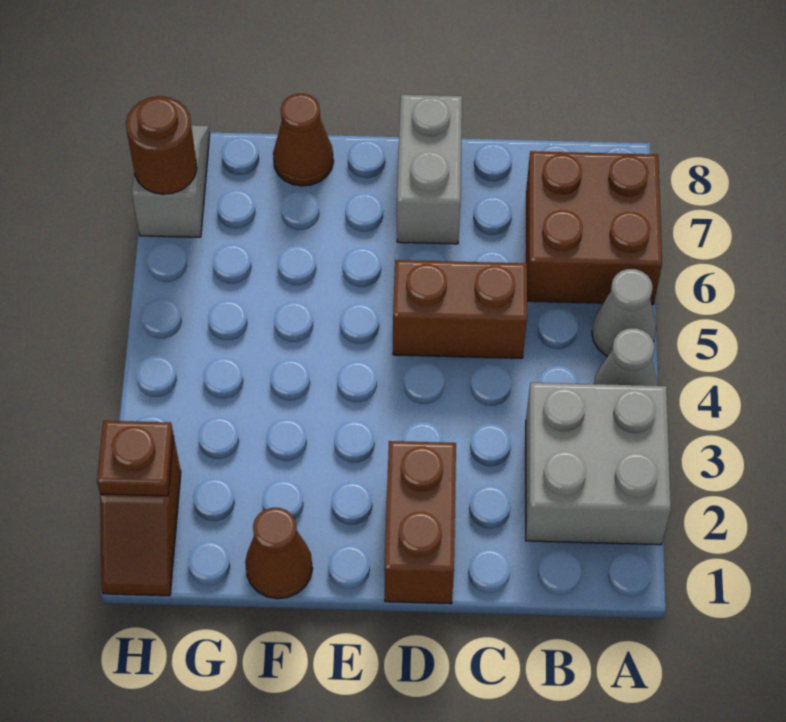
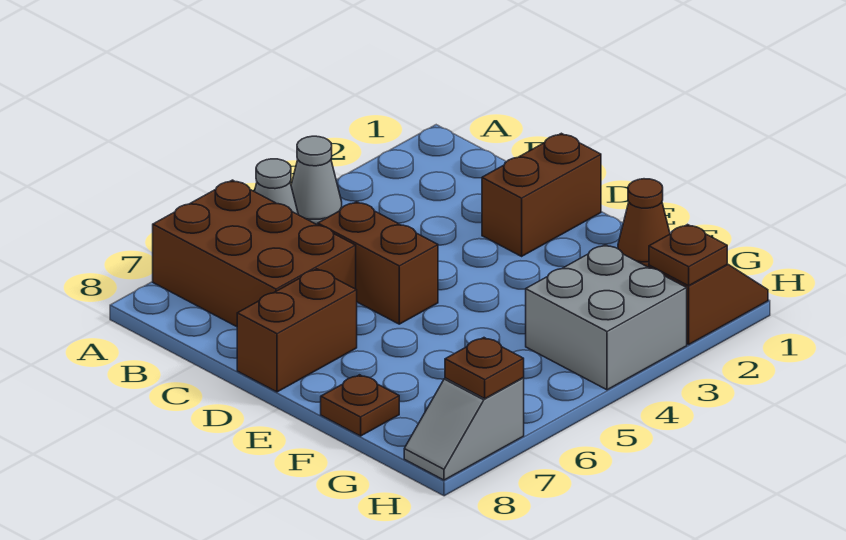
grey brick A2:B3 level 1 -> grey brick G3:H4 level 1
brown brick A6:B7 level 1 -> brown brick A6:C7 level 1
grey brick D7:D8 level 1 -> brown brick D7:D8 level 1
brown cone F8 level 1 -> brown plate F8 level 1
brown round brick H7 level 2 -> brown plate H7 level 2

